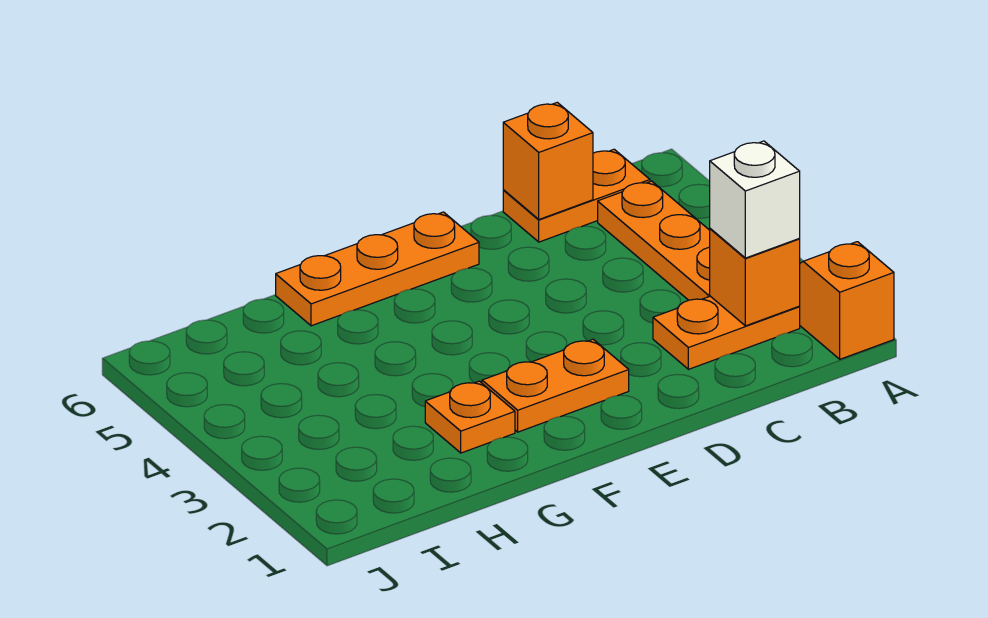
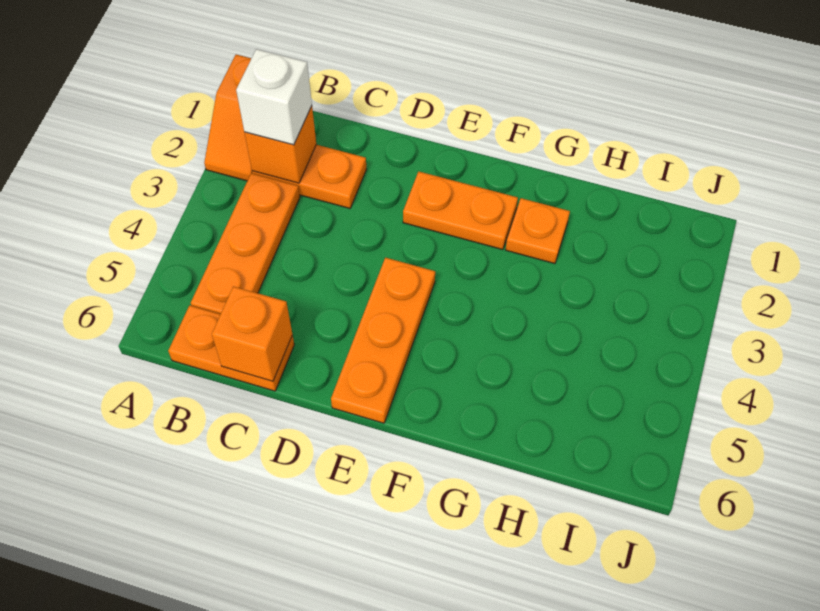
orange plate E6:G6 level 1 -> orange plate E4:E6 level 1

